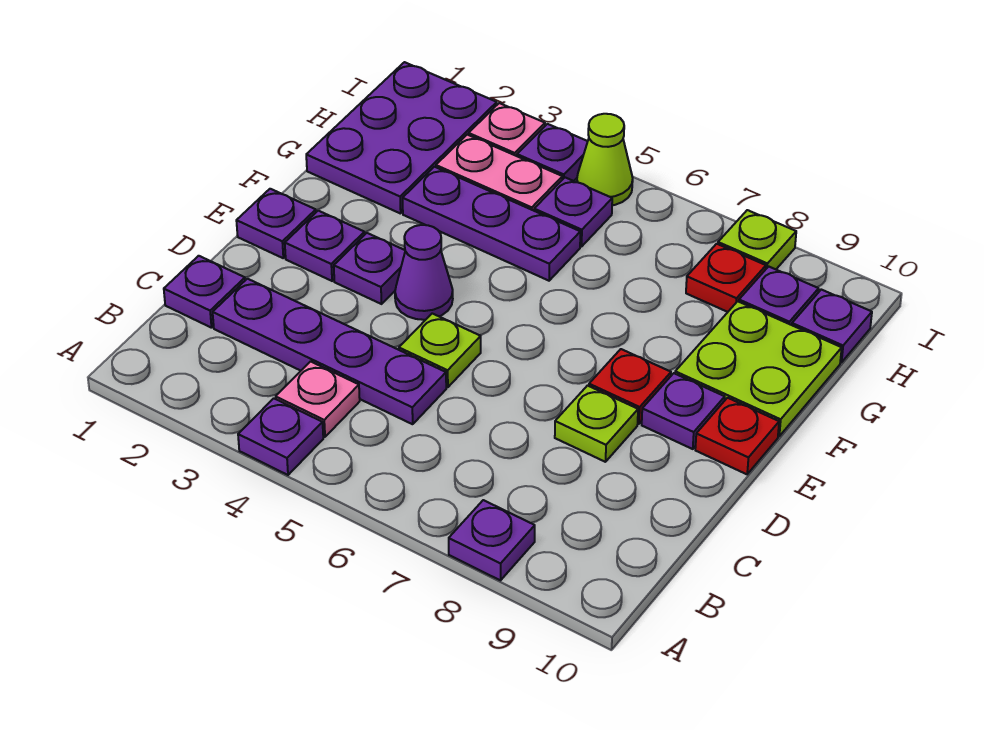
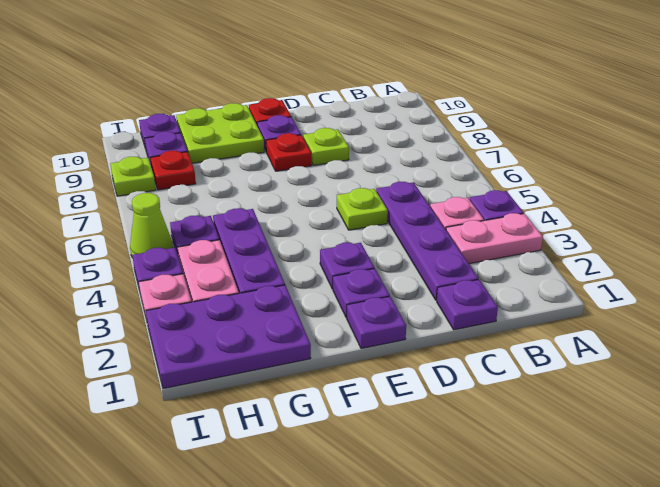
none -> pink plate A3:B3 level 1
purple plate A8 level 1 -> none
purple cone E4 level 1 -> none

